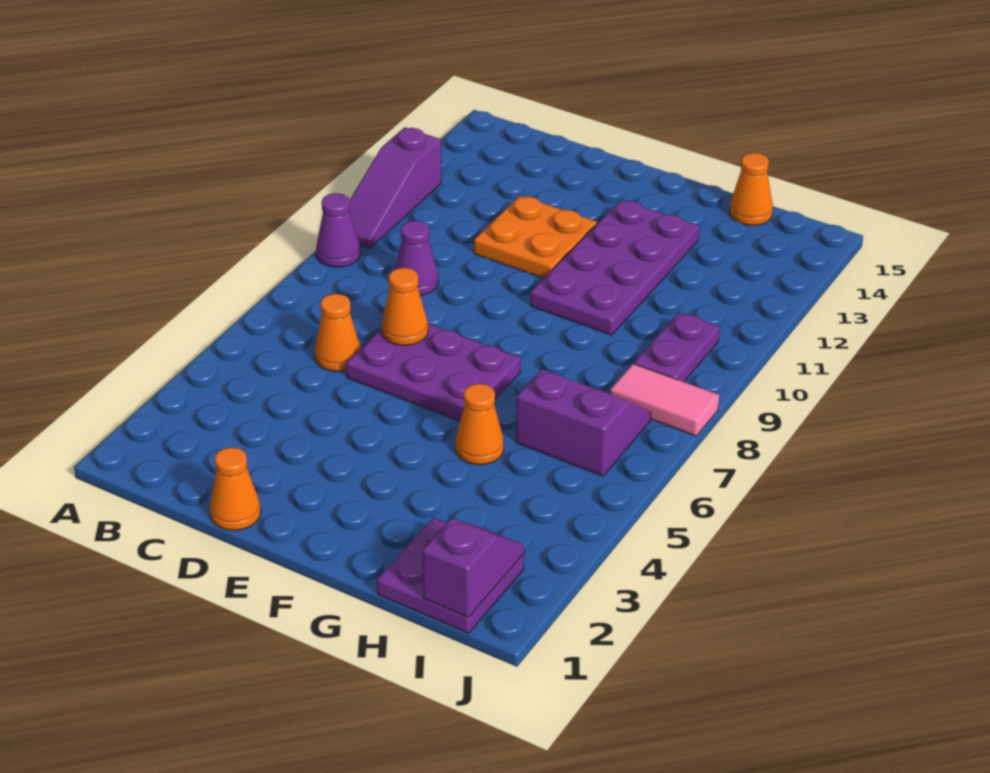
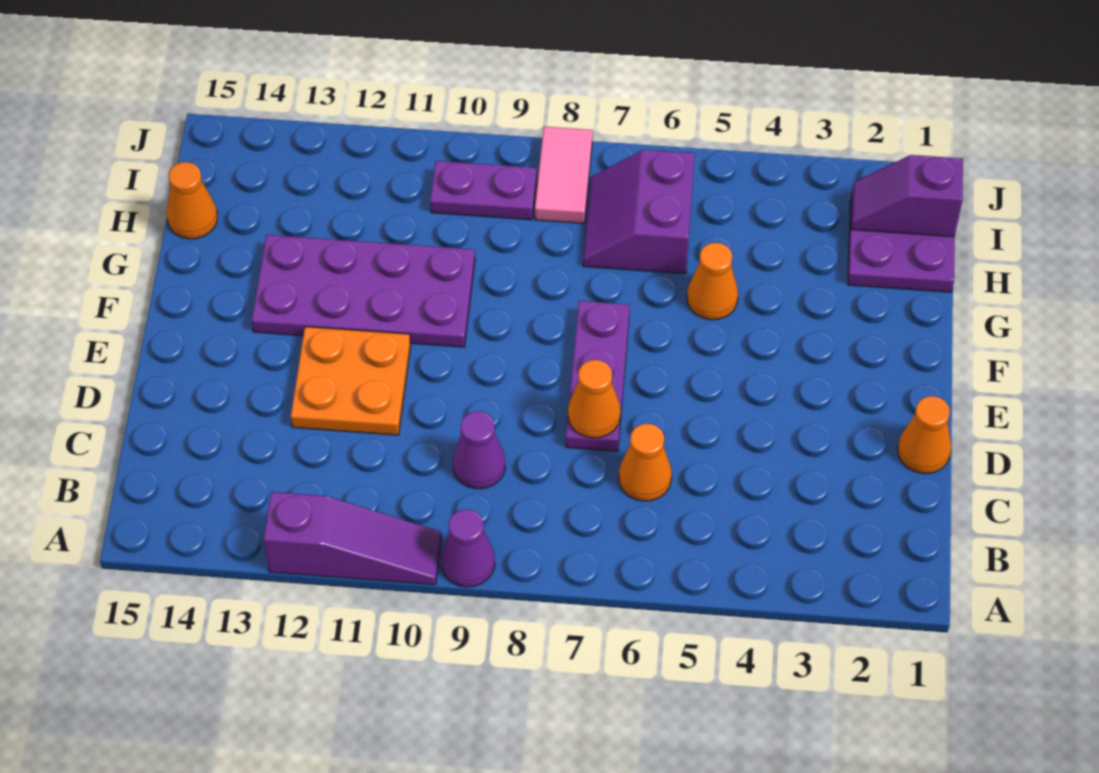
purple plate D6:F7 level 1 -> purple plate D7:F7 level 1

